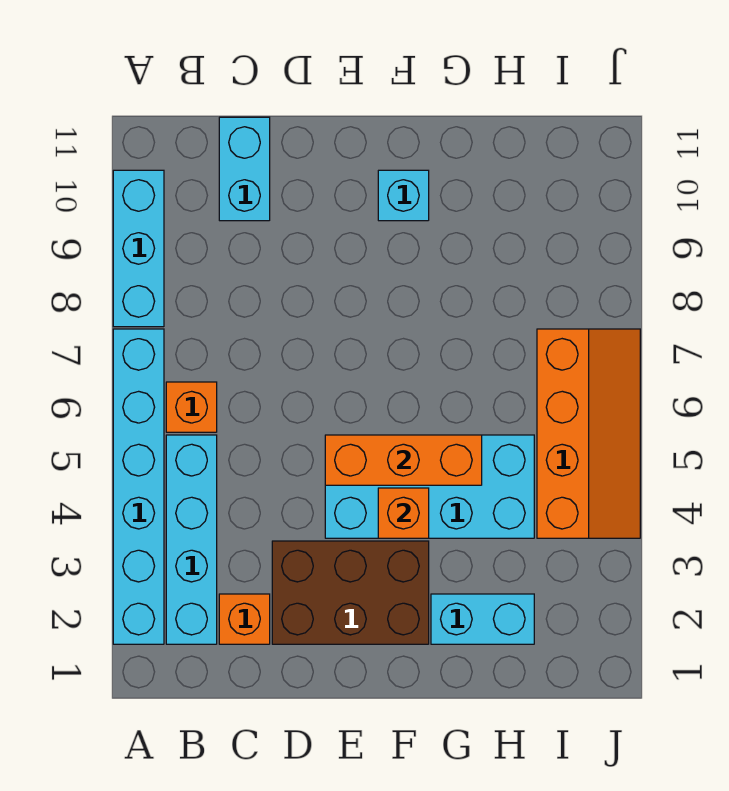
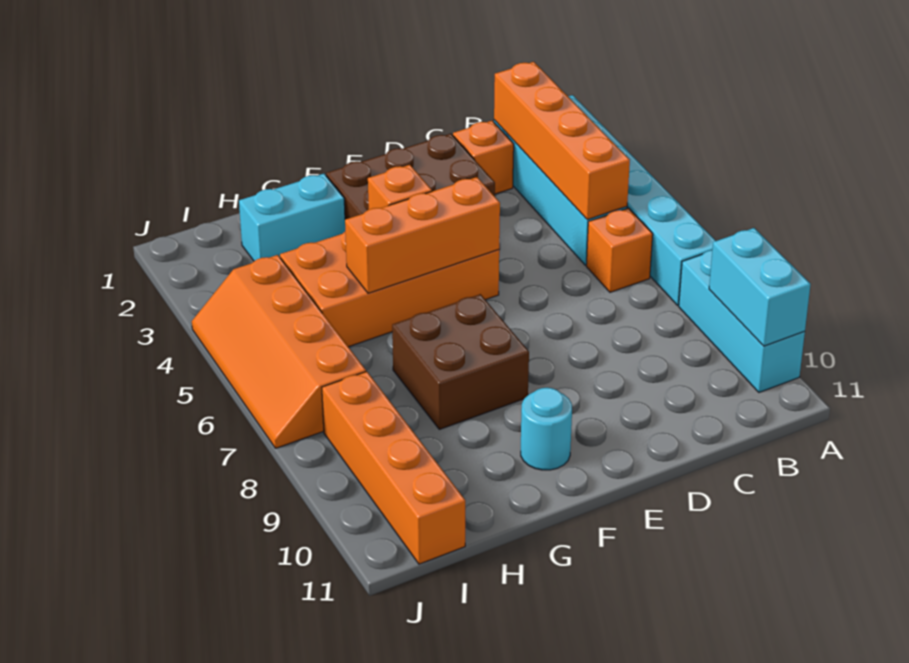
none -> orange brick B2:B5 level 2
cyan brick C10:C11 level 1 -> cyan brick A9:A10 level 2
cyan brick E4:H5 level 1 -> orange brick E4:H5 level 1
none -> brown brick F7:G8 level 1
cyan brick F10 level 1 -> cyan round brick F10 level 1
none -> orange brick I8:I11 level 1

